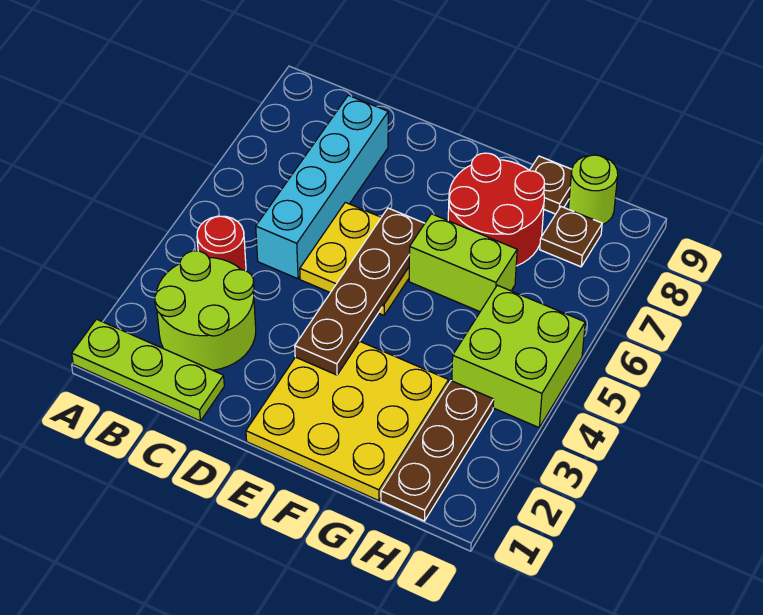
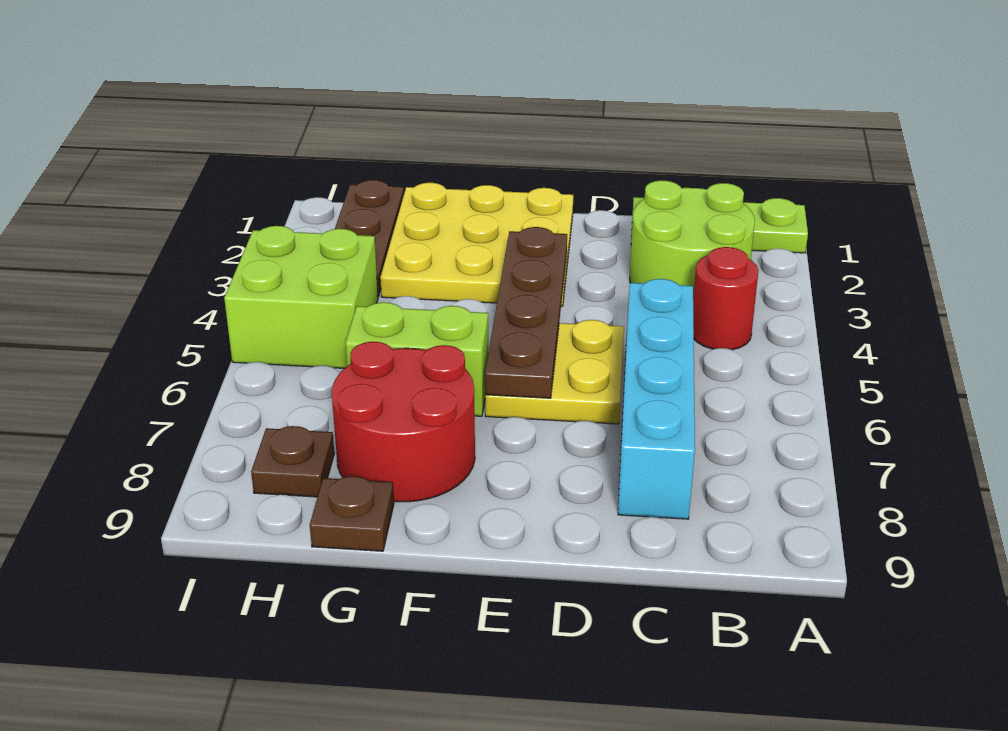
lime round brick H9 level 1 -> none

